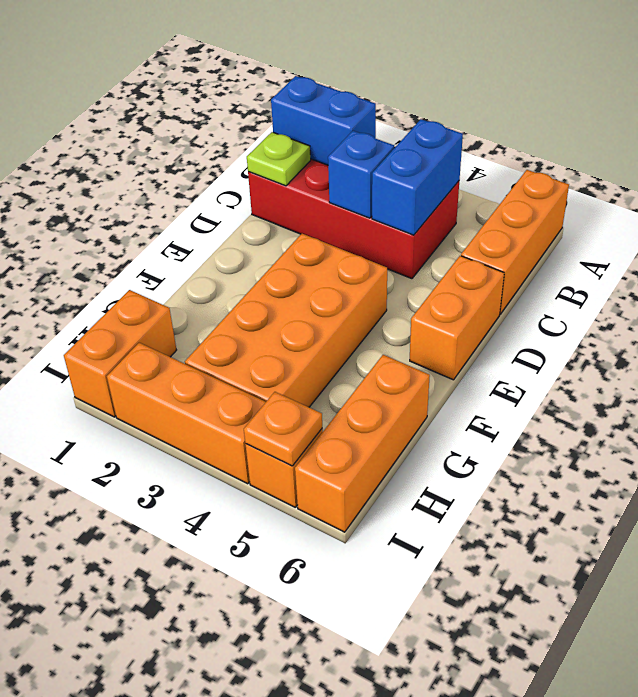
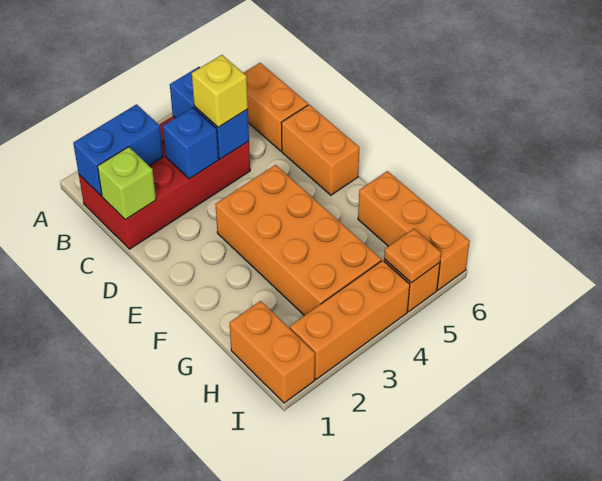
orange brick A6:C6 level 1 -> orange brick B6:C6 level 1
lime plate C1 level 2 -> lime brick C1 level 2
none -> yellow brick C4 level 3

